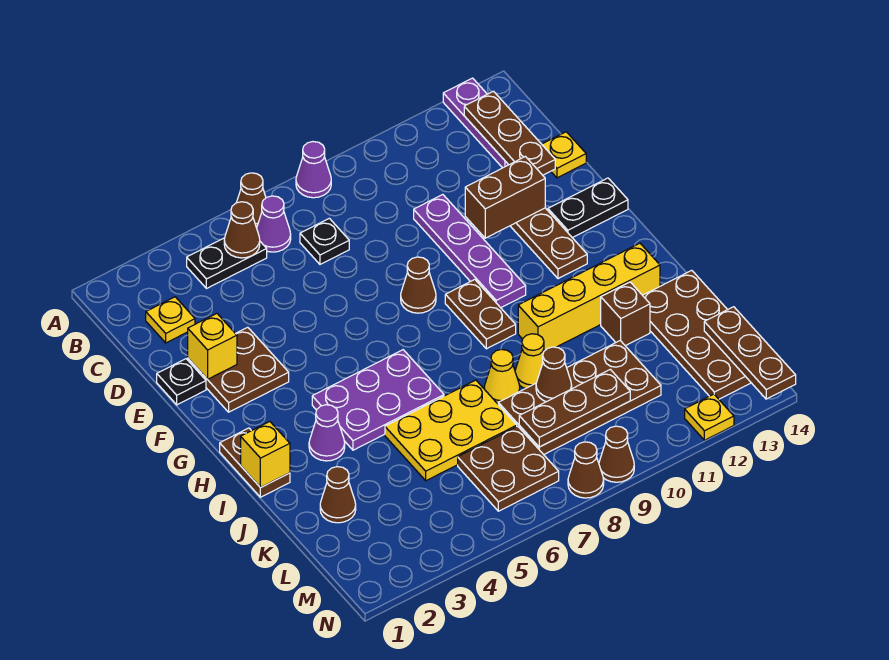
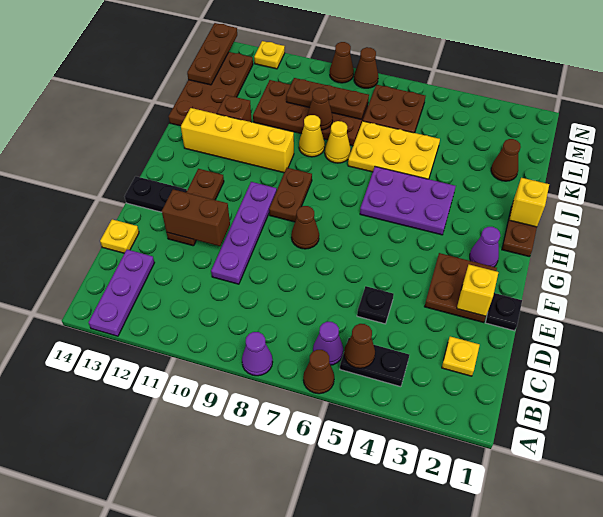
brown plate B13:D13 level 2 -> none
black plate C7 level 1 -> black plate D5 level 1
purple cone I3 level 1 -> purple cone G2 level 1

